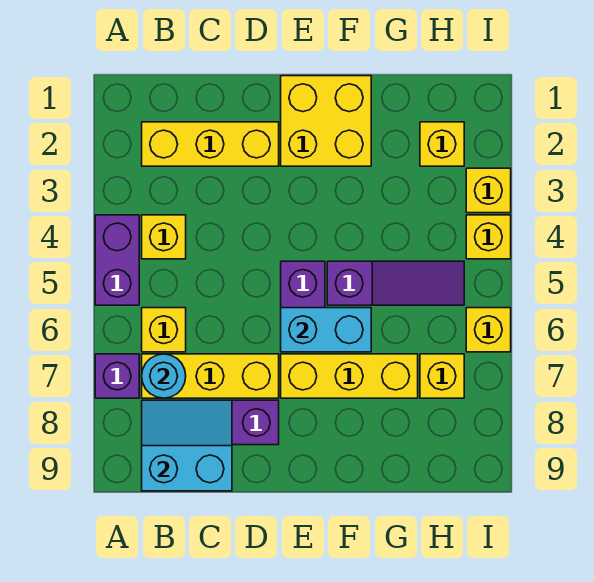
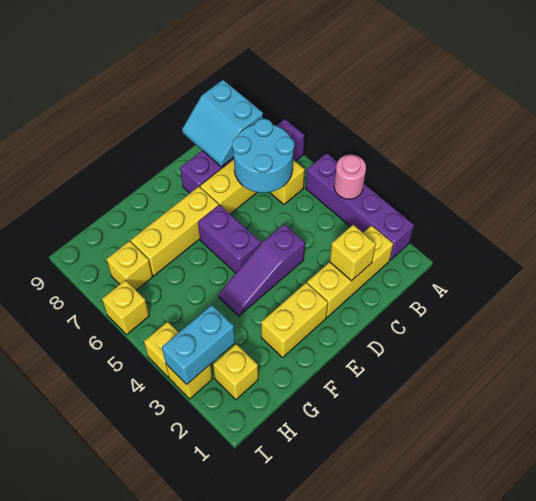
purple brick A4:A5 level 1 -> purple brick A2:A5 level 1
none -> pink round brick A4 level 2
yellow brick B4 level 1 -> yellow brick C2 level 2
cyan round brick B7 level 2 -> cyan round brick B6:C7 level 2
cyan slope B8:C9 level 2 top 9 -> cyan slope B8:C9 level 2 top B
yellow brick E1:F2 level 1 -> yellow brick E2:F2 level 1
cyan brick E6:F6 level 2 -> cyan brick H3:I3 level 2
purple slope F5:H5 level 1 top F -> purple slope D4:F4 level 1 top D

